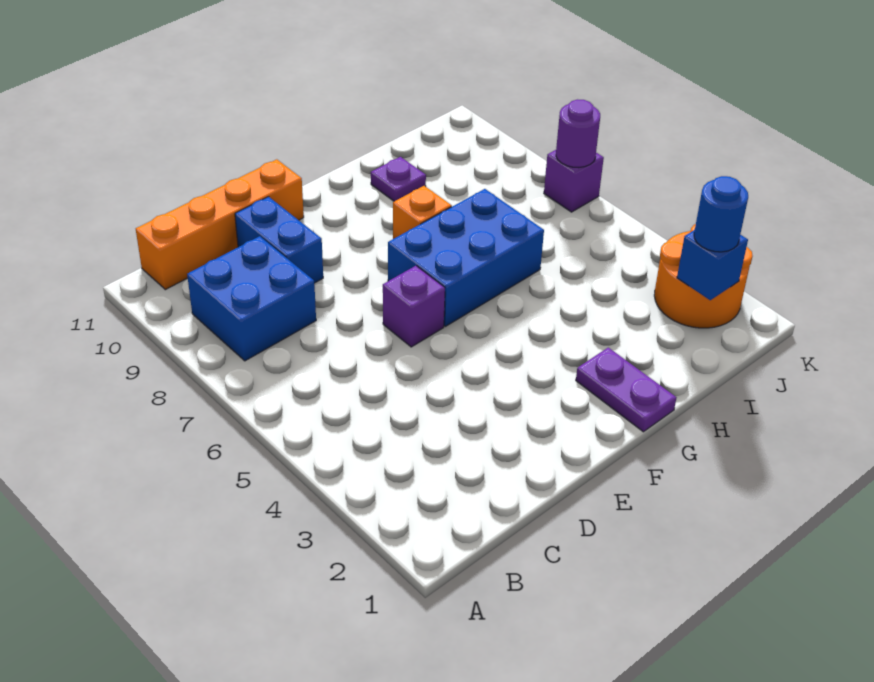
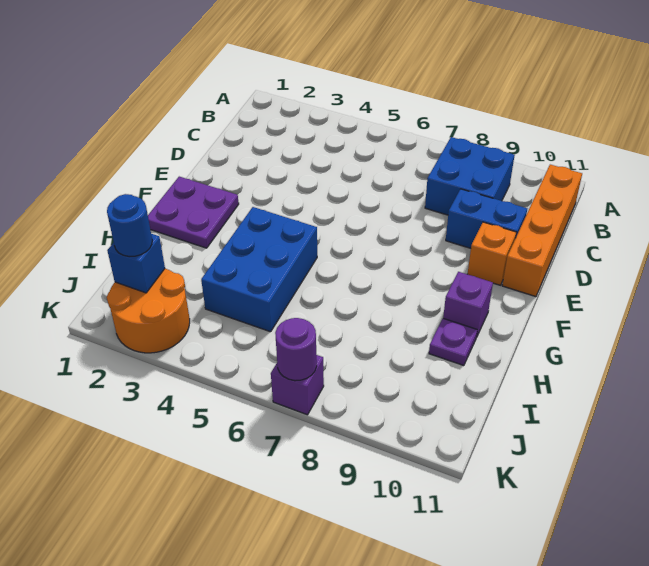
purple brick E6 level 1 -> purple brick G10 level 1
blue brick F6:H7 level 1 -> blue brick G4:I5 level 1
purple plate G1:G2 level 1 -> purple plate F1:G2 level 1
orange brick G8 level 1 -> orange brick E10 level 1

